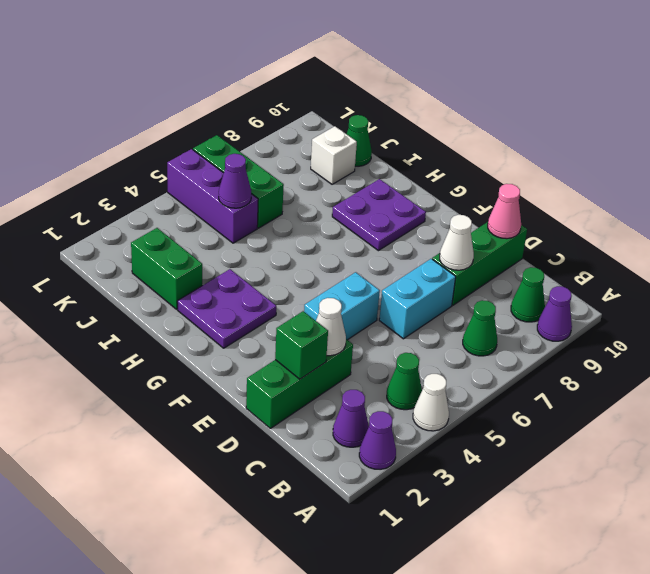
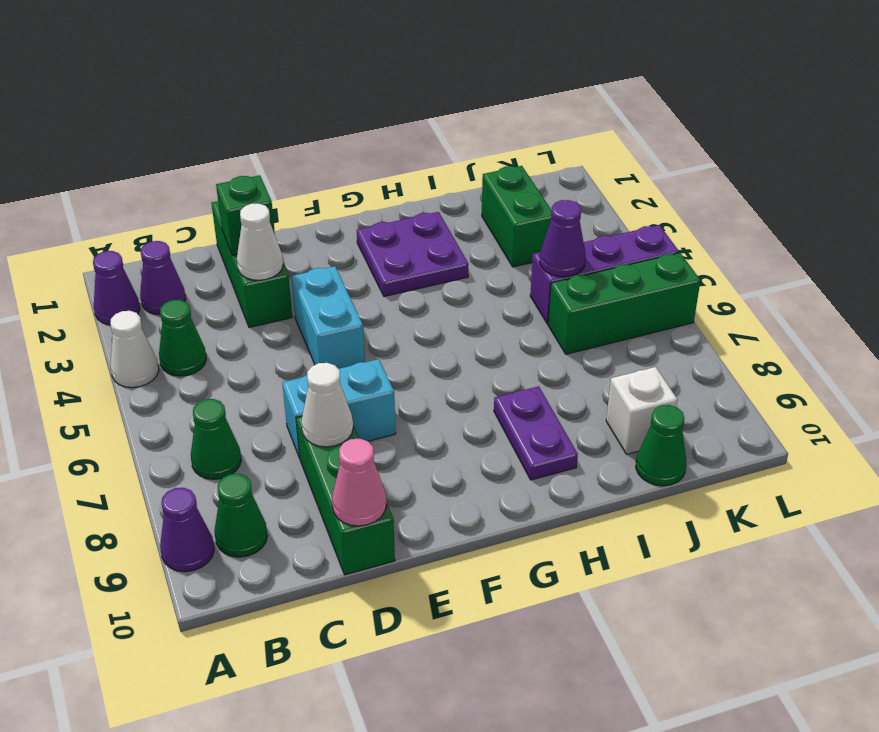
cyan brick D6:D7 level 1 -> cyan brick D7:E7 level 1
purple plate G8:H9 level 1 -> purple plate H8:H9 level 1
green brick I2:J2 level 1 -> green brick J2:J3 level 1

